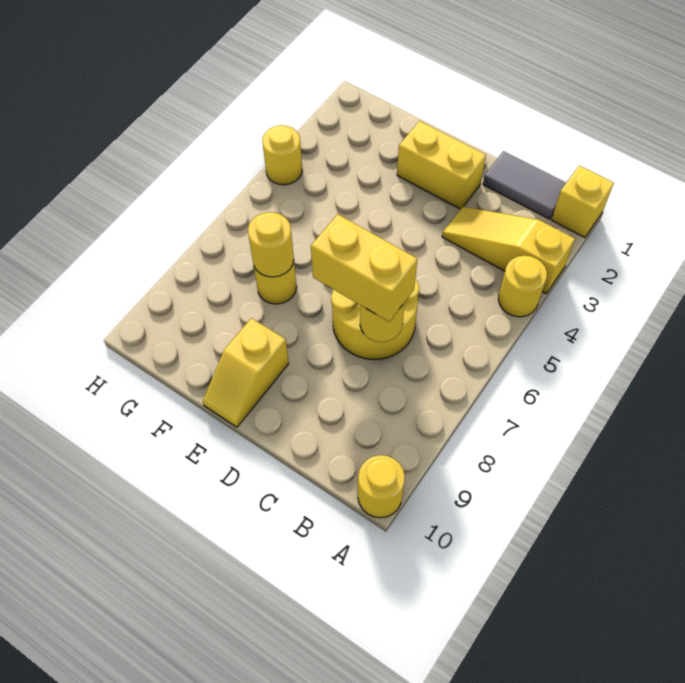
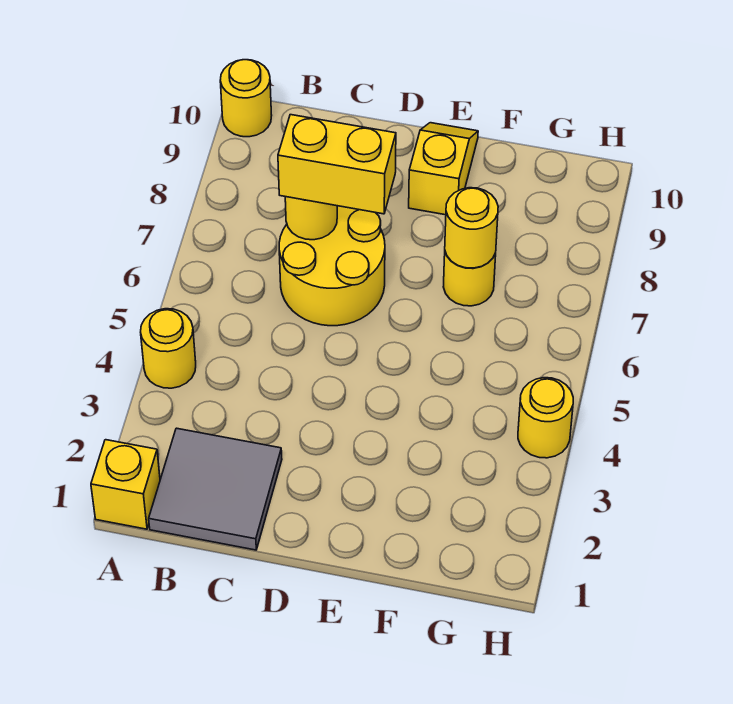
yellow slope A3:C3 level 1 top A -> none
grey tile B1:C1 level 1 -> grey tile B1:C2 level 1
yellow brick D2:E2 level 1 -> none

